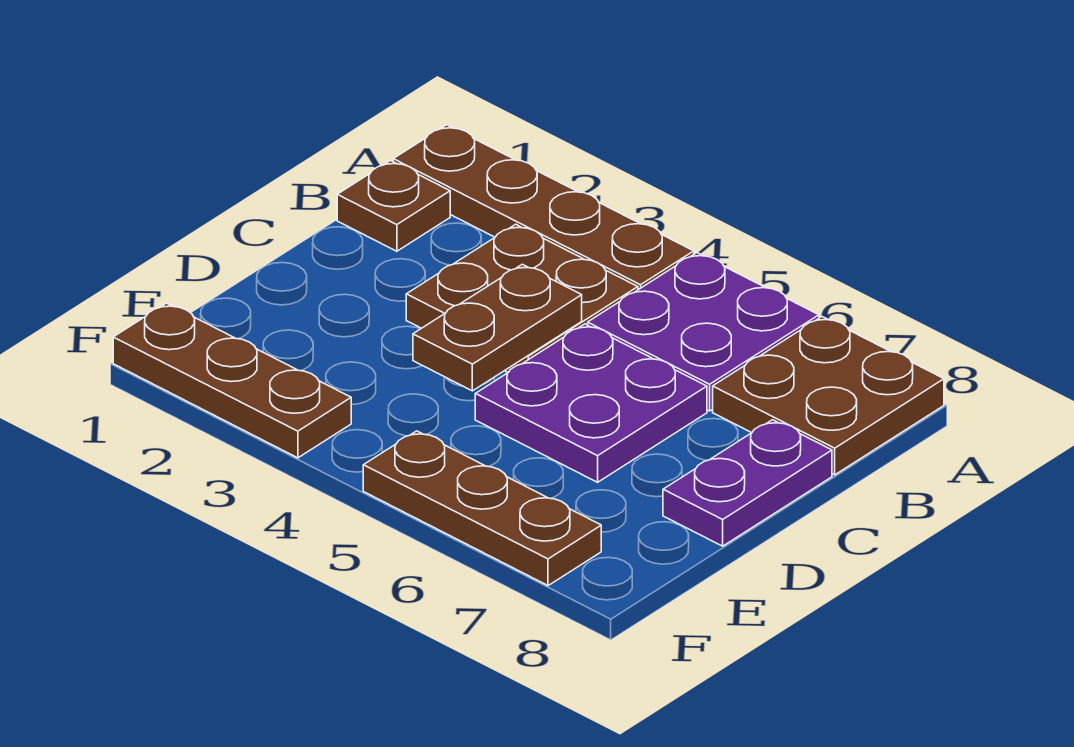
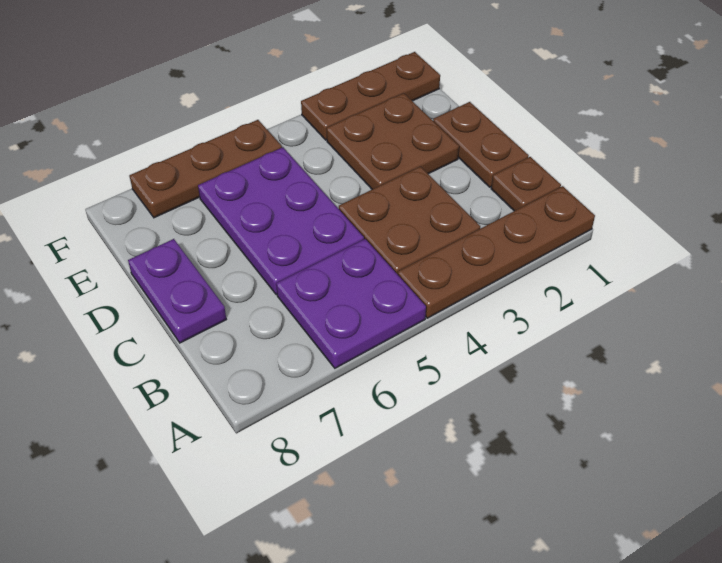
brown plate A7:B8 level 1 -> brown plate D2:E3 level 1
brown plate C4:D4 level 2 -> brown plate C1:D1 level 1
purple plate C5:D6 level 1 -> purple plate C5:E6 level 1

